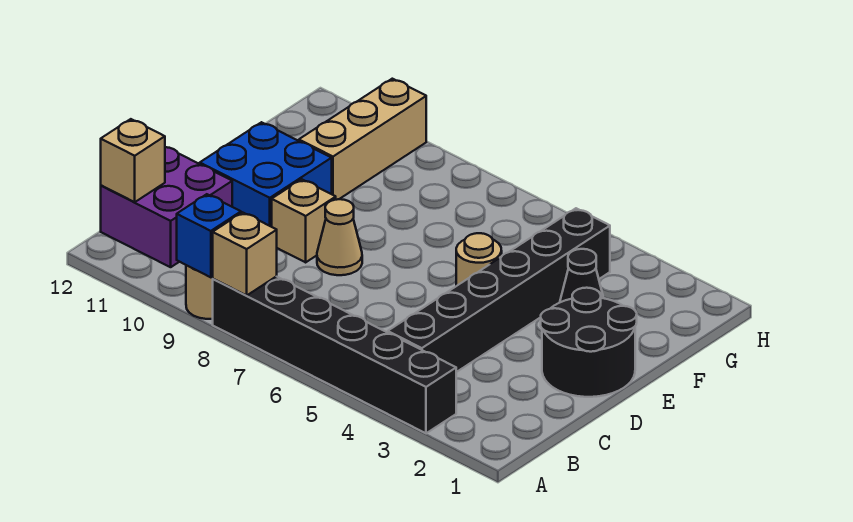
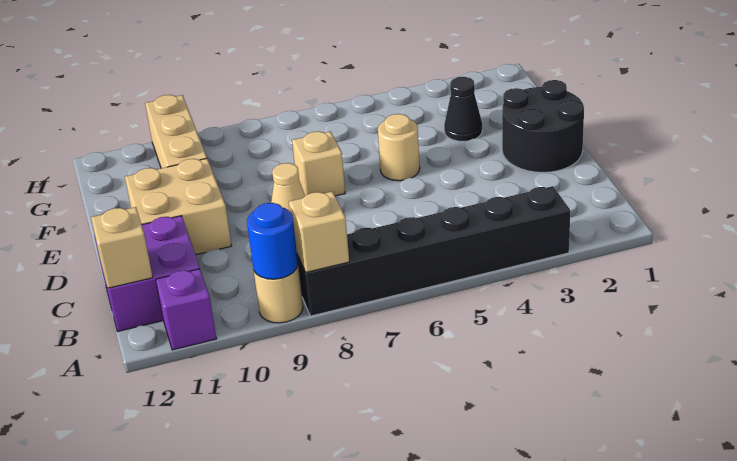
blue brick A9 level 2 -> blue round brick A9 level 2
none -> purple brick A11 level 1
black brick B4:G4 level 1 -> none
tan brick D9 level 1 -> tan brick E7 level 1
blue brick D10:E11 level 1 -> tan brick D10:E11 level 1

